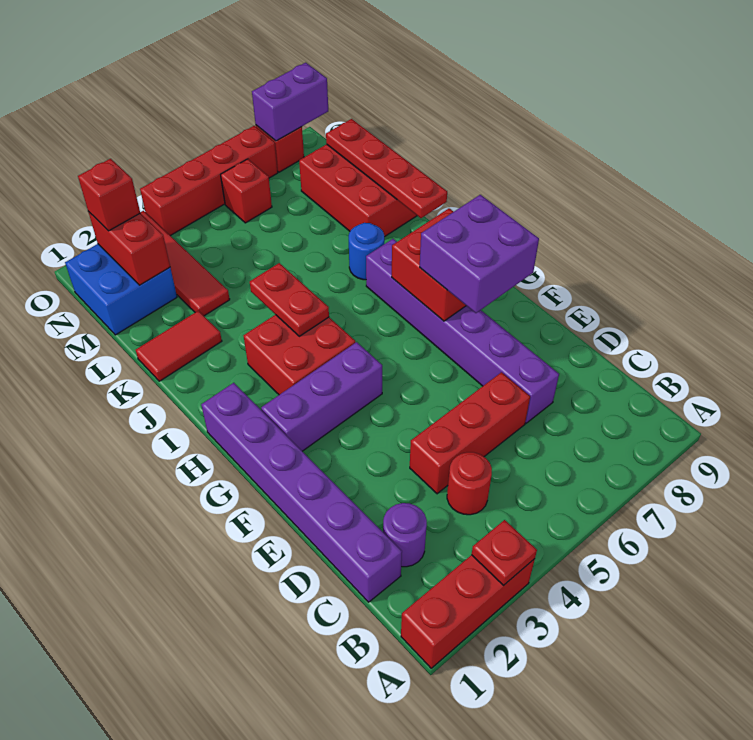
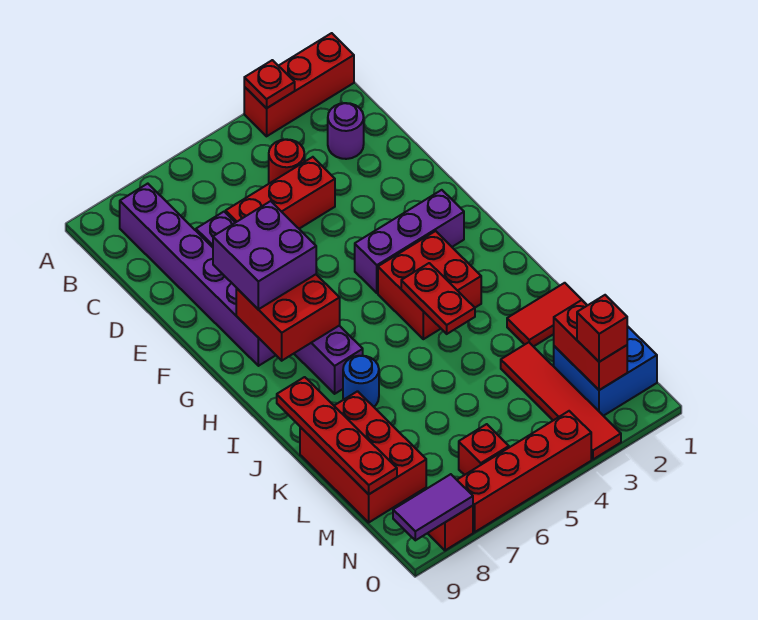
purple brick C1:H1 level 1 -> purple brick B8:G8 level 1
purple brick O8:O9 level 2 -> purple tile O8:O9 level 2

